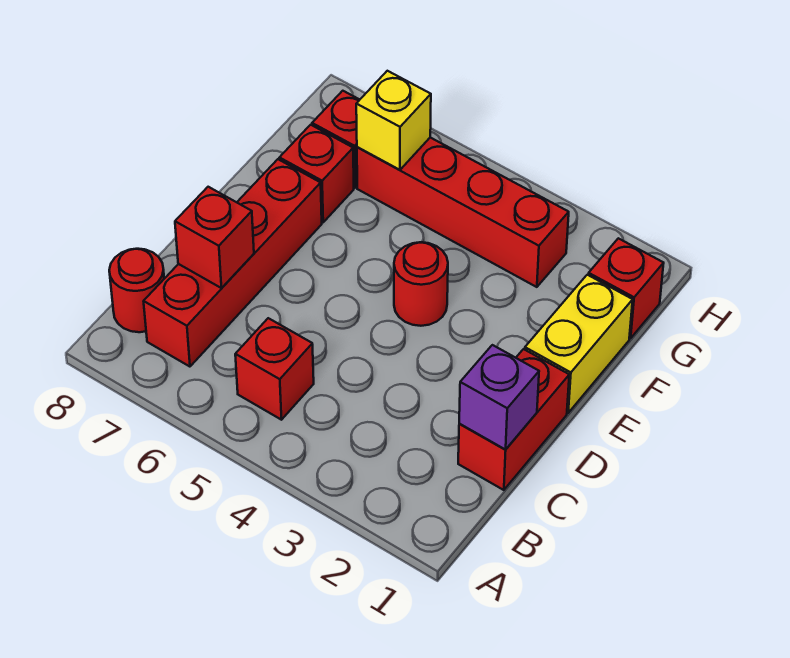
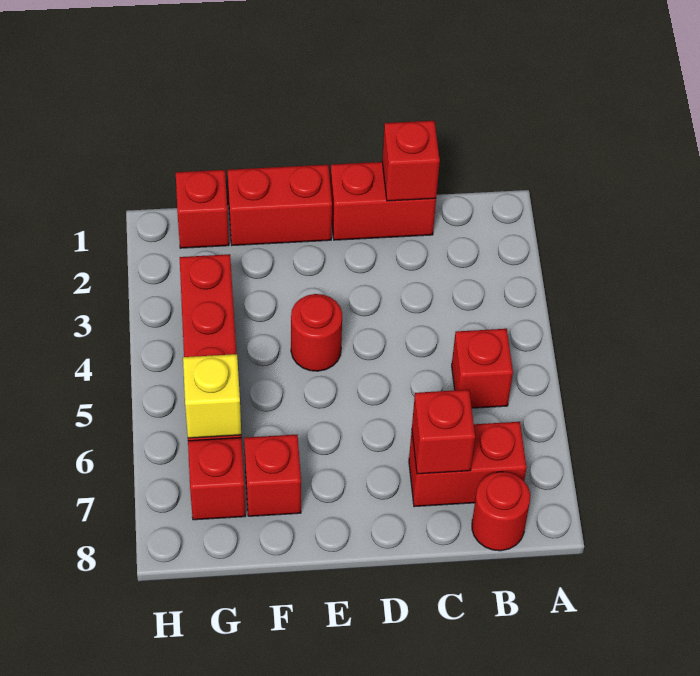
red brick B7:E7 level 1 -> red brick B7:C7 level 1
purple brick C1 level 2 -> red brick C1 level 2
yellow brick E1:F1 level 1 -> red brick E1:F1 level 1

